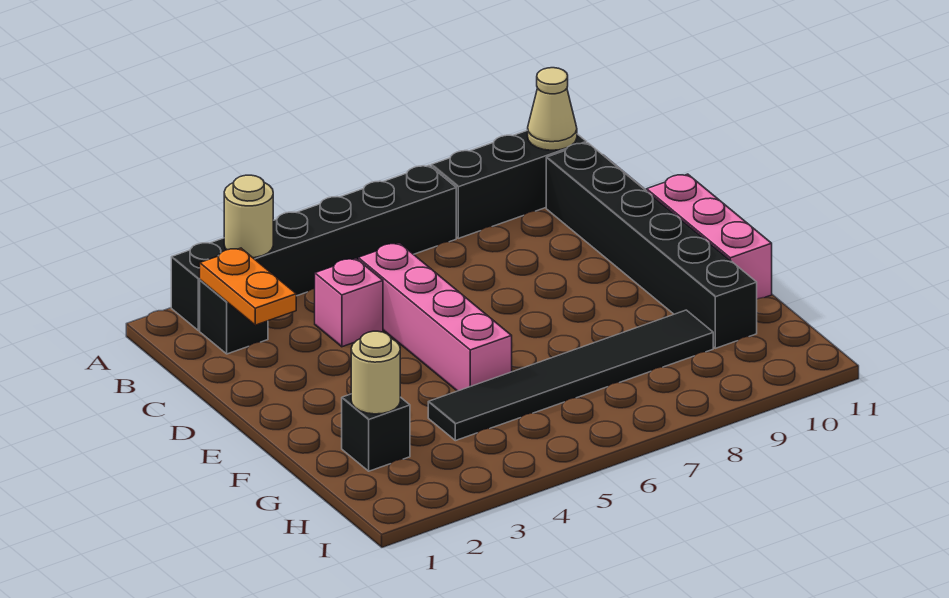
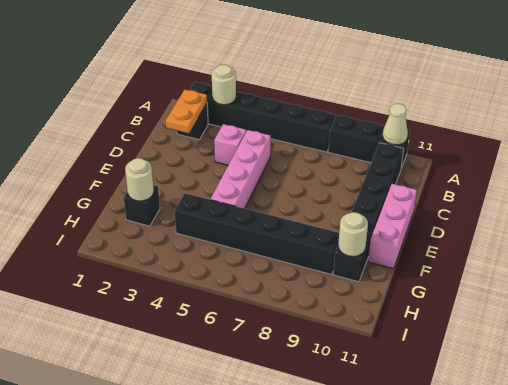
black tile G4:G9 level 1 -> black brick G4:G9 level 1
none -> tan round brick G10 level 2

